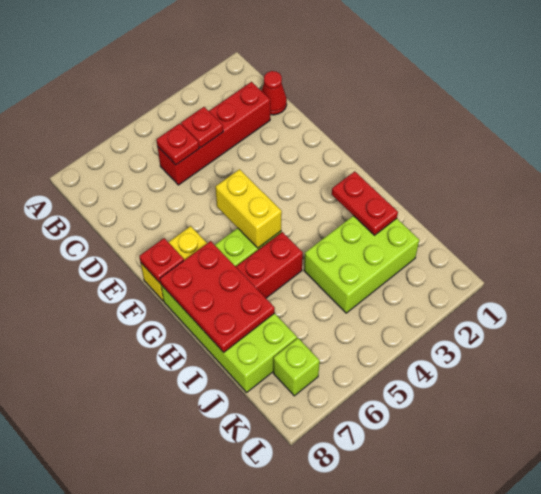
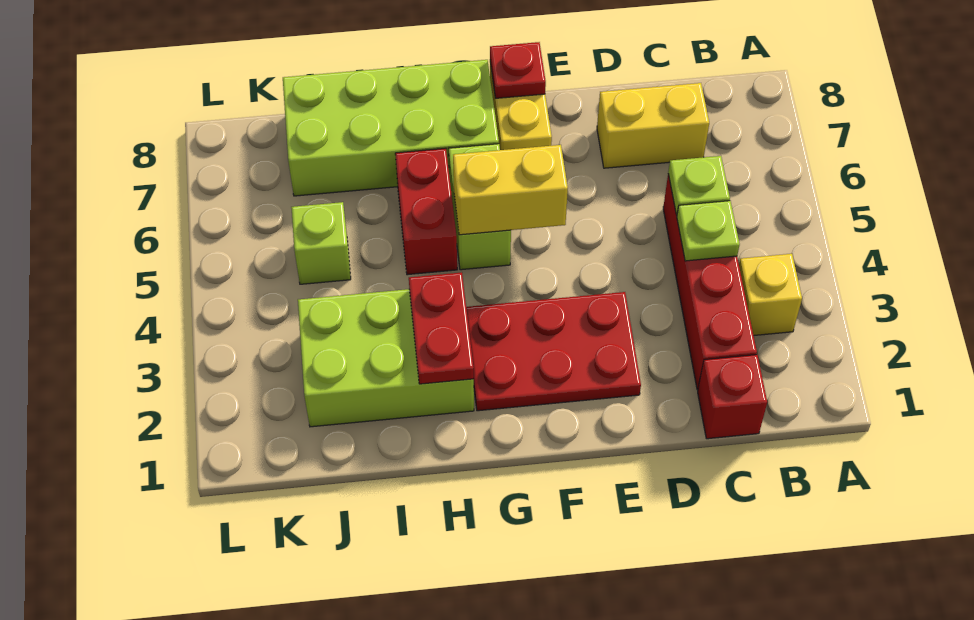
none -> yellow brick B3 level 1
red cone C1 level 1 -> red brick C1 level 1
red plate C4 level 2 -> lime plate C4 level 2
red plate C5 level 2 -> lime plate C5 level 2
none -> yellow brick C7:D7 level 1
red plate G7:I8 level 2 -> red plate E2:G3 level 1
red plate H2:I2 level 2 -> red plate H2:H3 level 2
lime brick I2:J4 level 1 -> lime brick H2:J3 level 1
lime brick K7 level 1 -> lime brick J5 level 1

